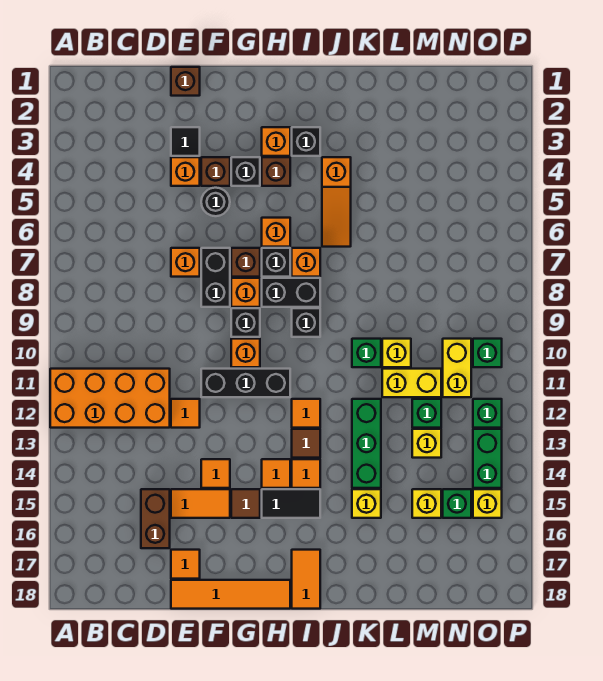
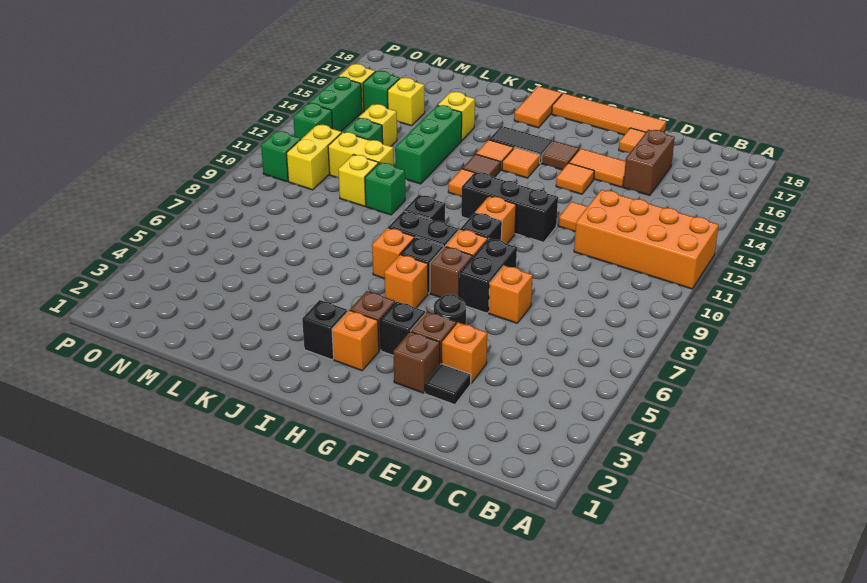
brown brick E1 level 1 -> brown brick F3 level 1
orange slope J4:J6 level 1 top 4 -> none

